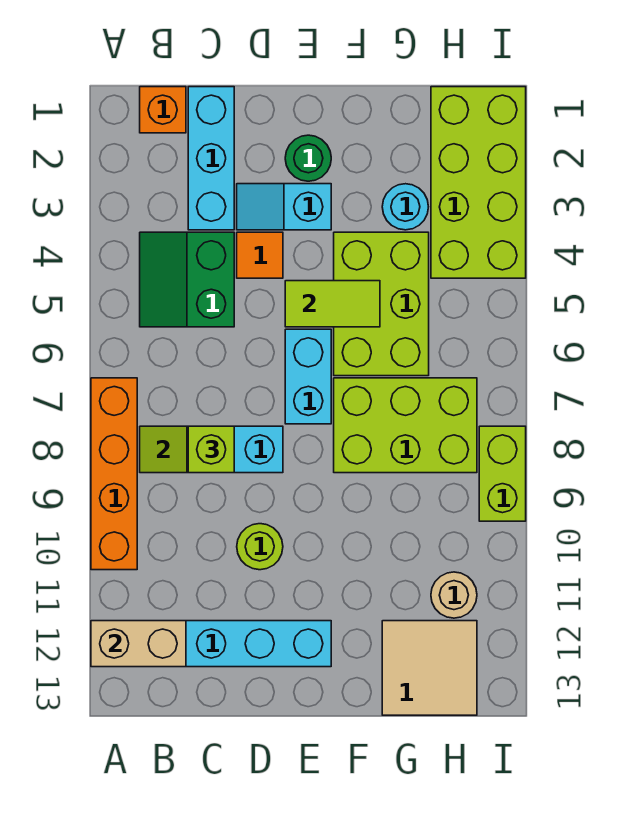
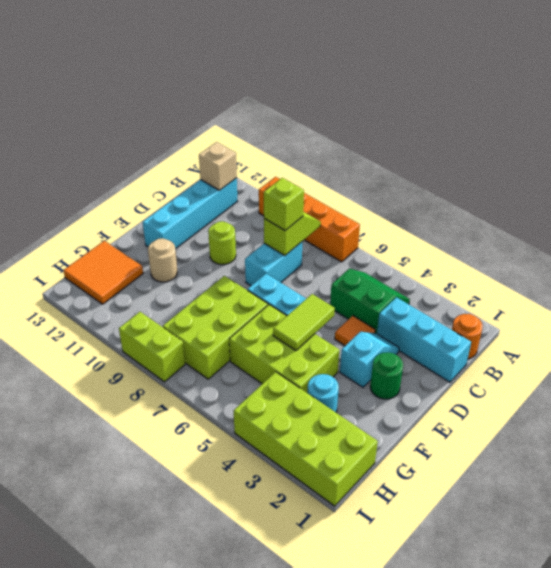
tan brick A12:B12 level 2 -> tan brick B12 level 2
orange brick B1 level 1 -> orange round brick B1 level 1
tan tile G12:H13 level 1 -> orange tile G12:H13 level 1
tan round brick H11 level 1 -> tan round brick F11 level 1

